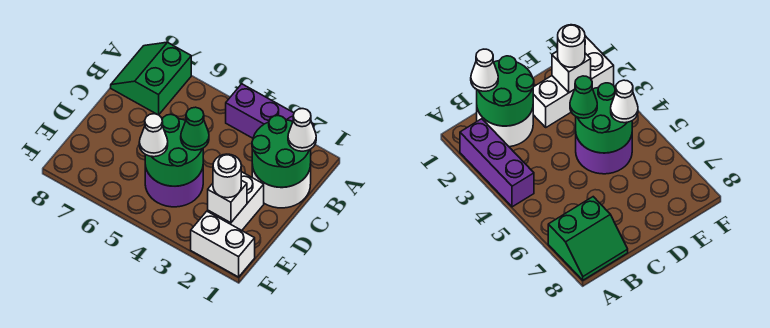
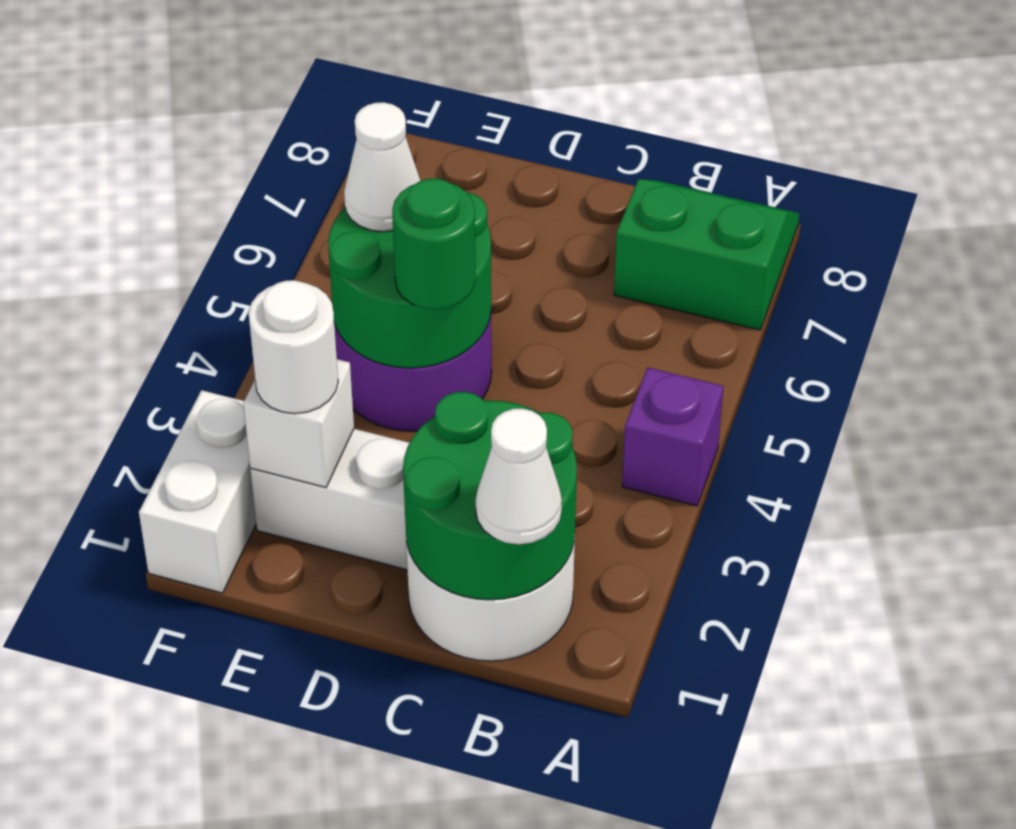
purple brick A2:A4 level 1 -> purple brick A4 level 1
green cone D4 level 3 -> green round brick D4 level 3

